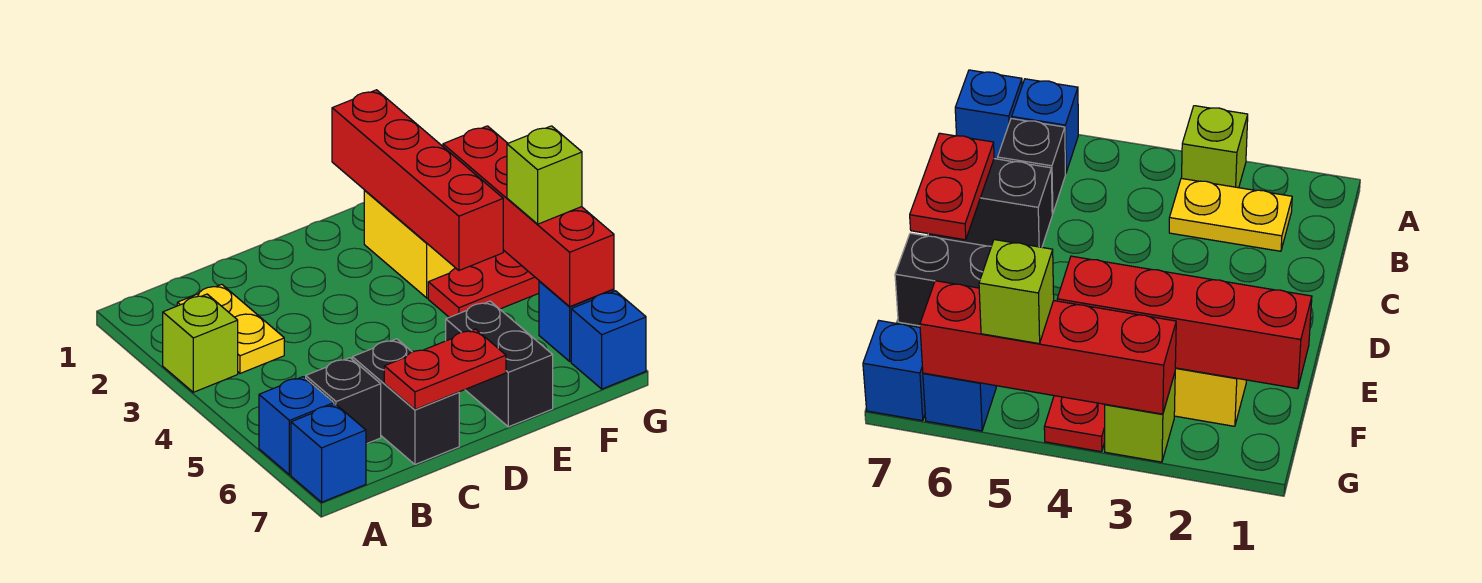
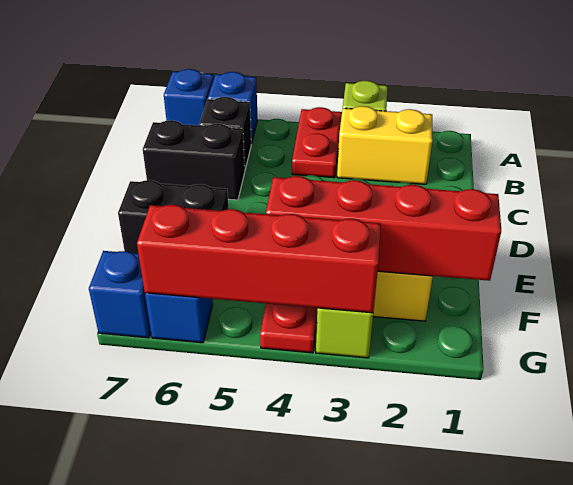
yellow plate B2:B3 level 1 -> yellow brick B2:B3 level 1
red plate C7:D7 level 2 -> red plate A4:B4 level 1
lime brick G5 level 3 -> none

